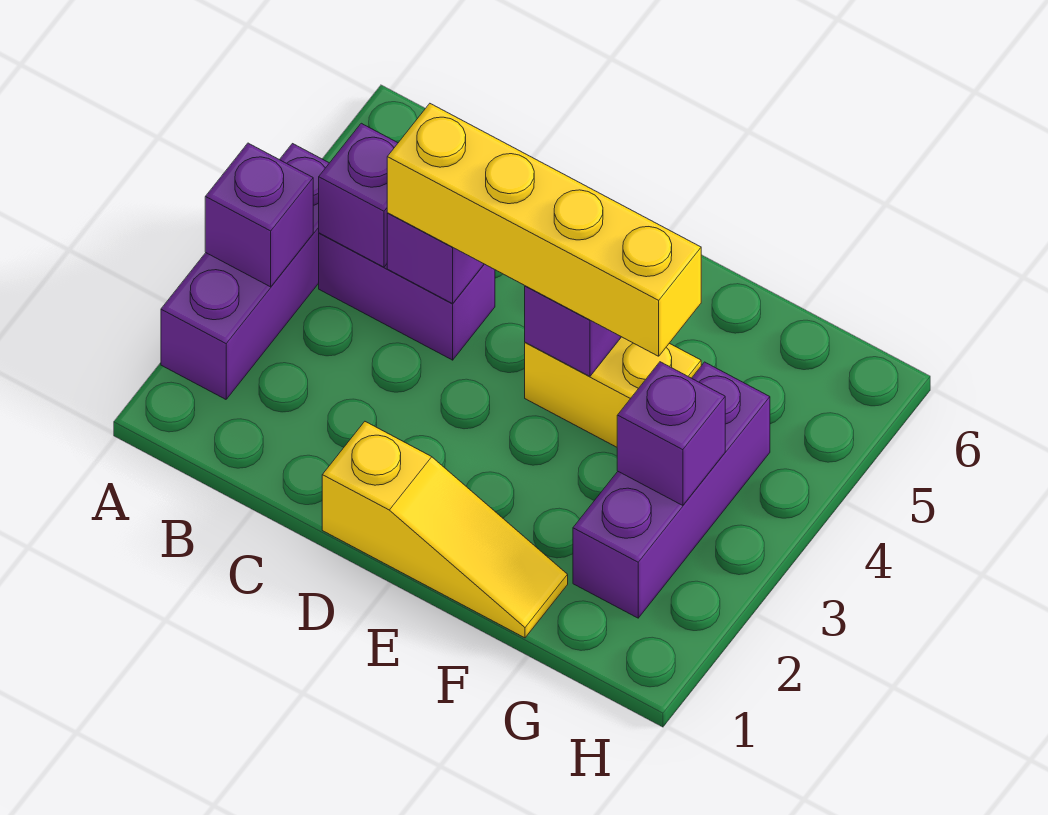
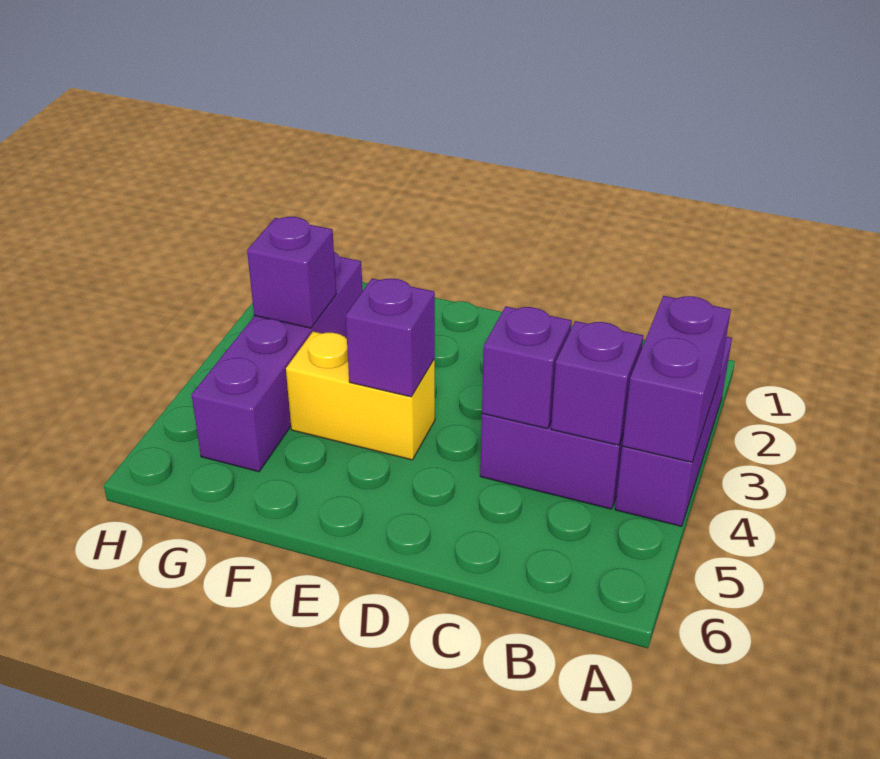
purple brick A3 level 2 -> purple brick A3:A4 level 2
yellow brick C4:F4 level 3 -> none
yellow slope D1:F1 level 1 top D -> none
purple brick G2:G4 level 1 -> purple brick G2:G5 level 1

